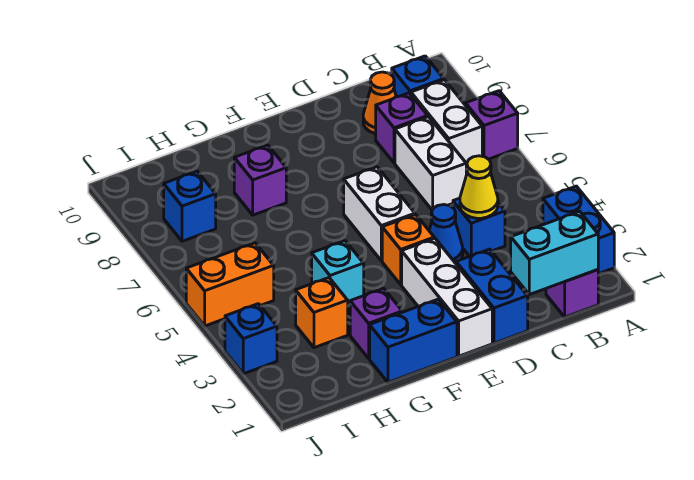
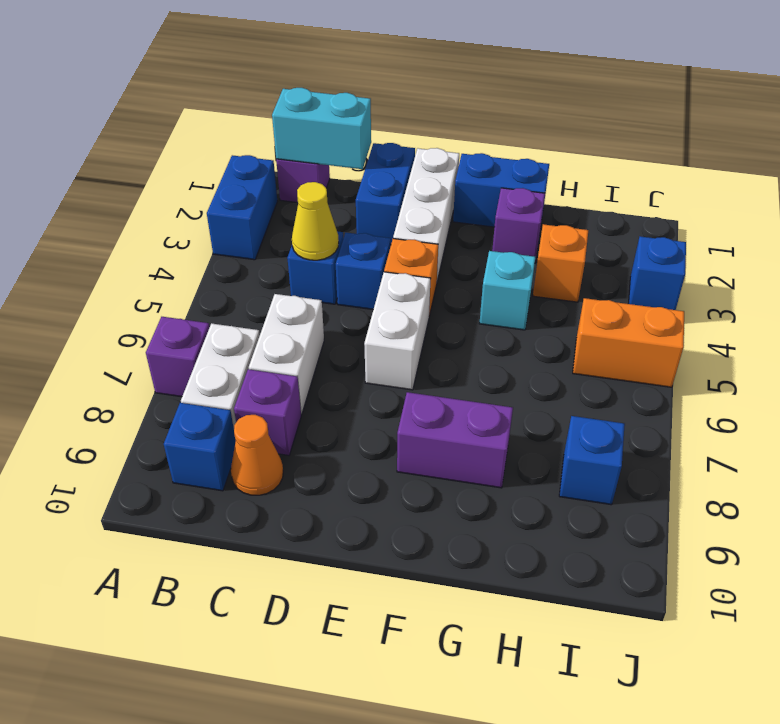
blue cone D4 level 1 -> blue brick D4 level 1
purple brick G8 level 1 -> purple brick F8:G8 level 1

